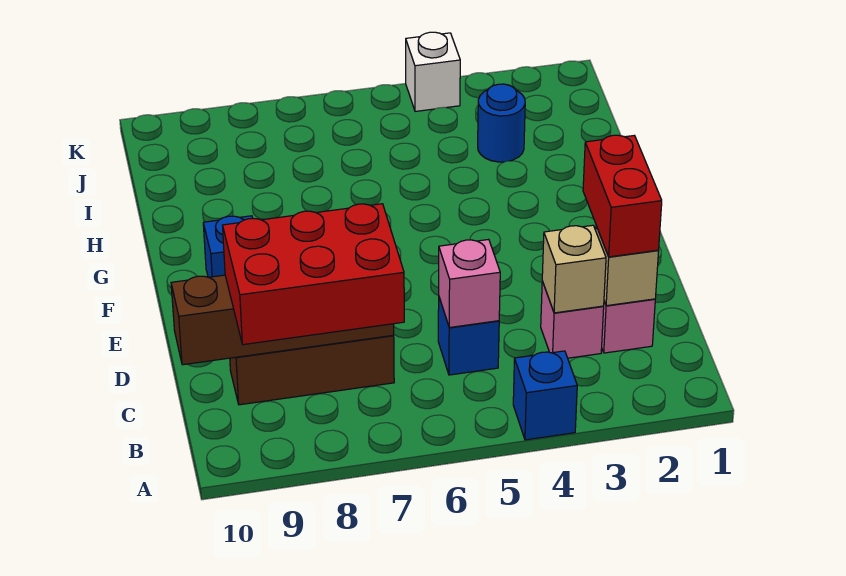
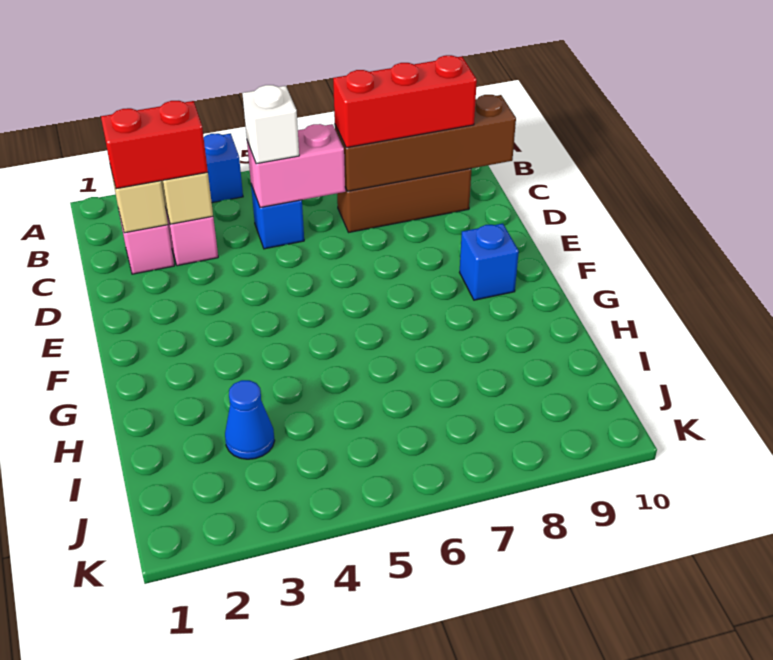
red brick B7:C9 level 3 -> red brick C7:C9 level 3
red brick C2:D2 level 3 -> red brick C2:C3 level 3
pink brick C5 level 2 -> pink brick C5:C6 level 2
blue round brick I3 level 1 -> blue cone I3 level 1
white brick K4 level 1 -> white brick C5 level 3

